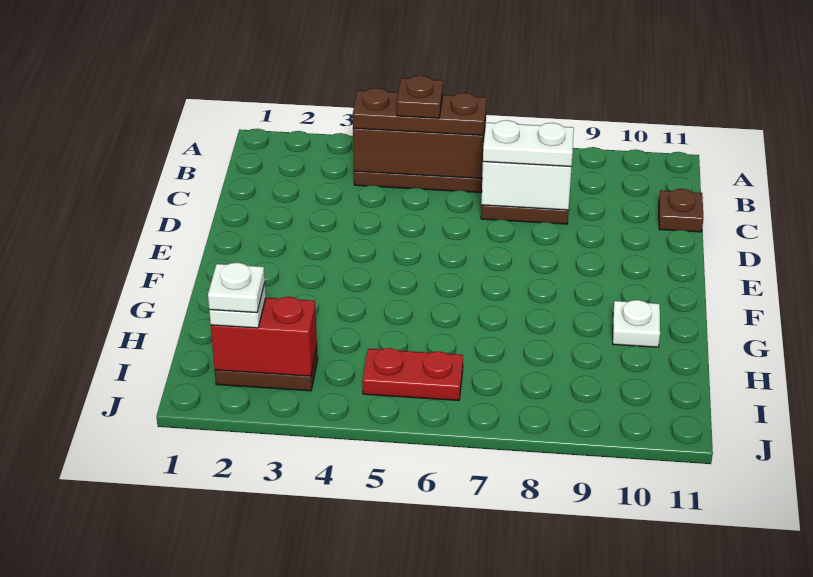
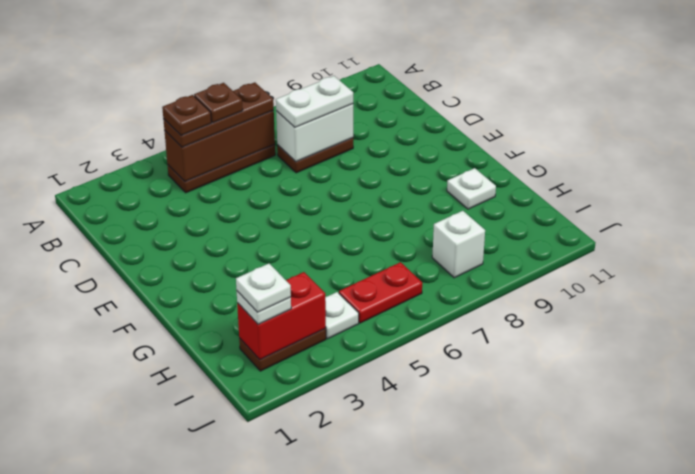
brown plate C11 level 1 -> brown plate B4 level 4
none -> white plate I4 level 1
none -> white brick I8 level 1

